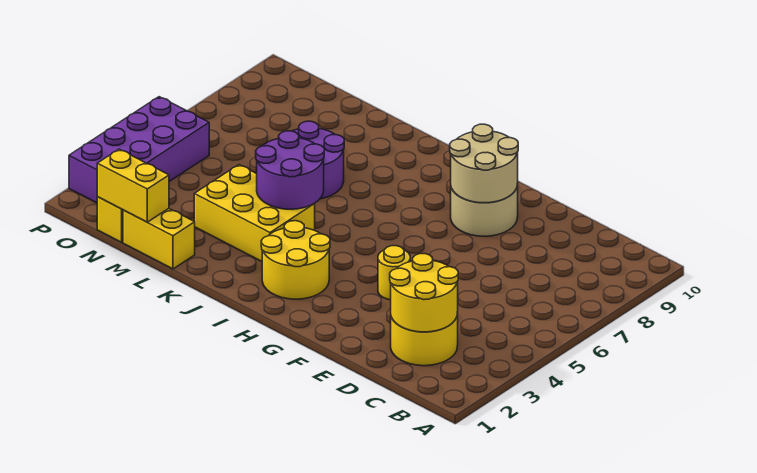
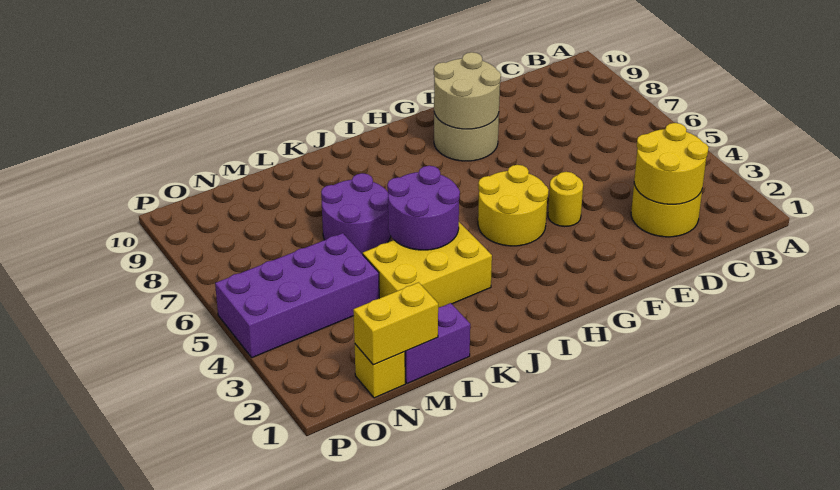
yellow round brick H2:I3 level 1 -> yellow round brick G4:H5 level 1
yellow brick L1:M1 level 1 -> purple brick L1:M1 level 1
purple brick O2:P5 level 1 -> purple brick M4:P5 level 1

